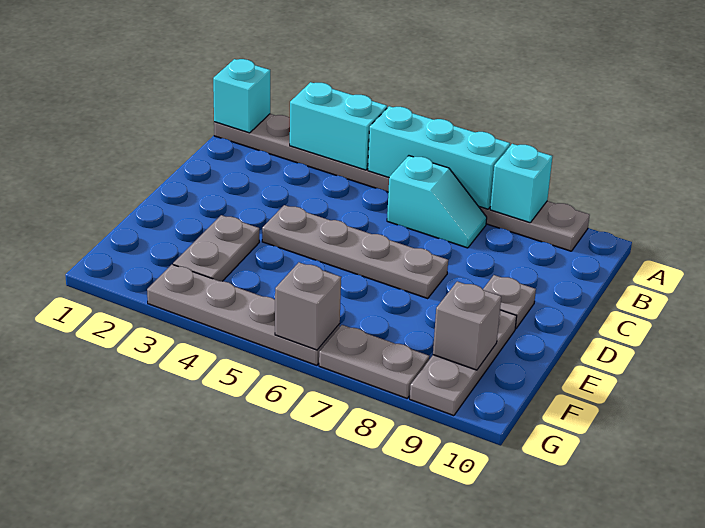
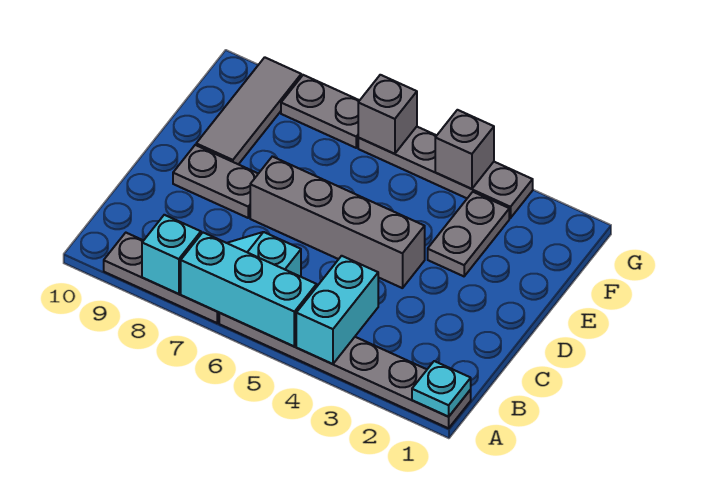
cyan brick A1 level 2 -> cyan plate A1 level 2
cyan brick A3:A4 level 2 -> cyan brick A4:B4 level 2
grey plate D4:D7 level 1 -> grey brick D4:D7 level 1
grey plate D9 level 1 -> grey plate D8:D9 level 1
grey plate E9:G9 level 1 -> grey tile E9:G9 level 1
grey brick F9 level 2 -> grey brick G4 level 2

